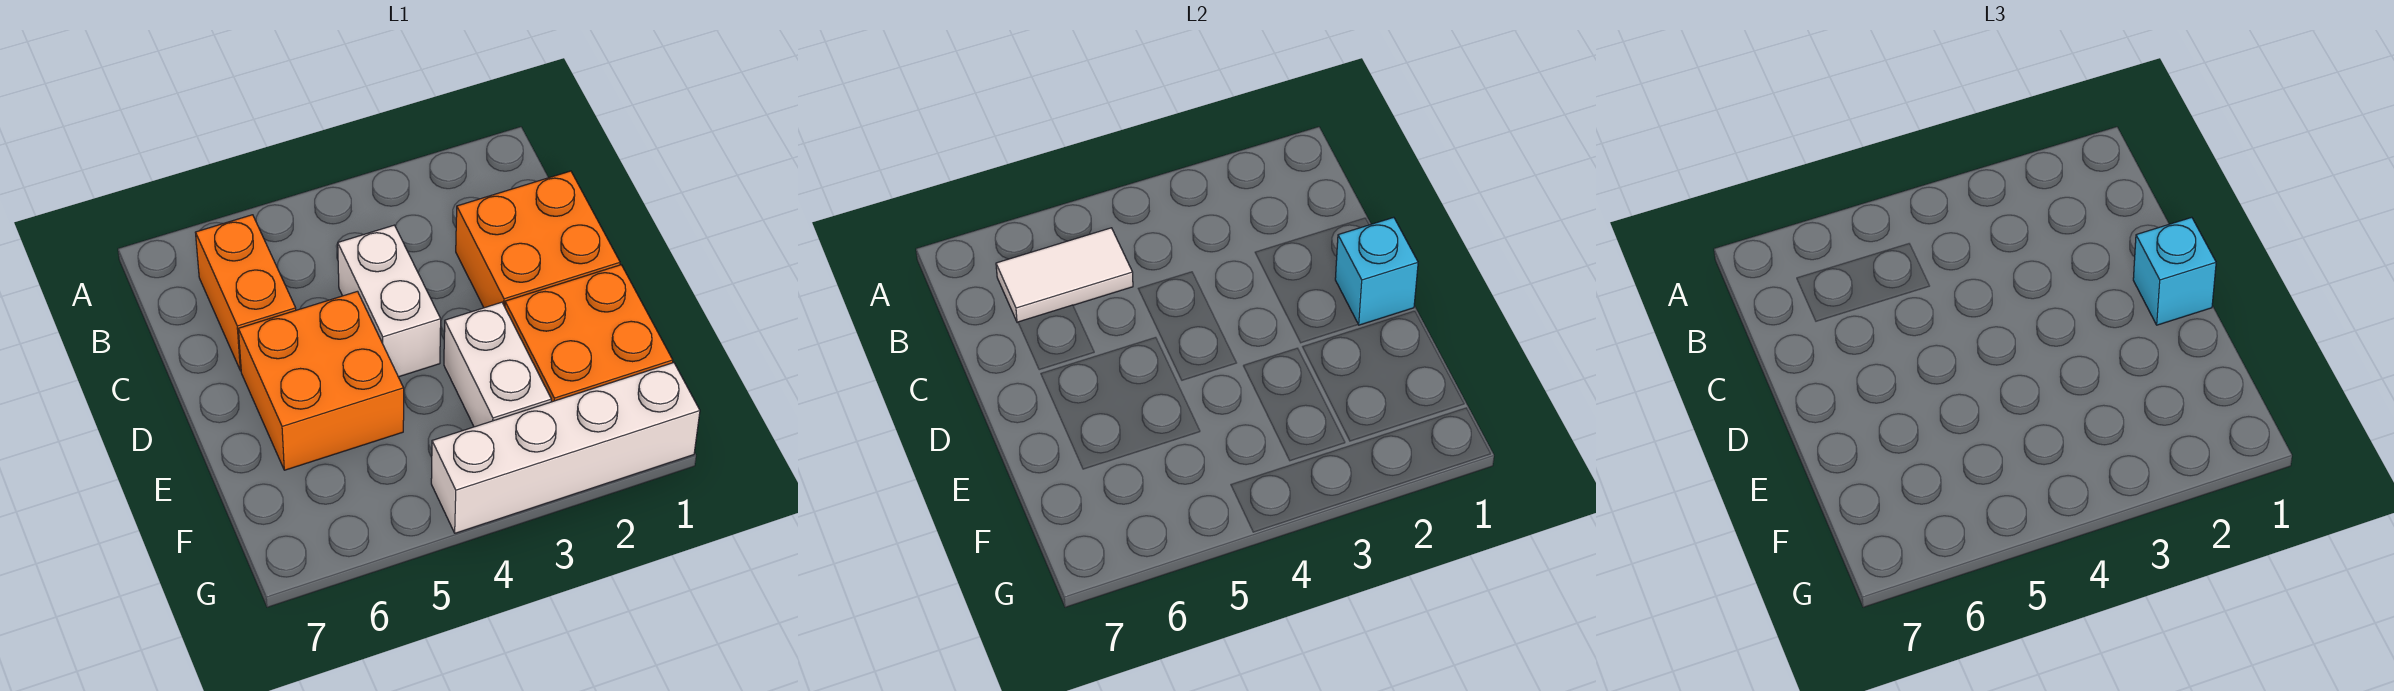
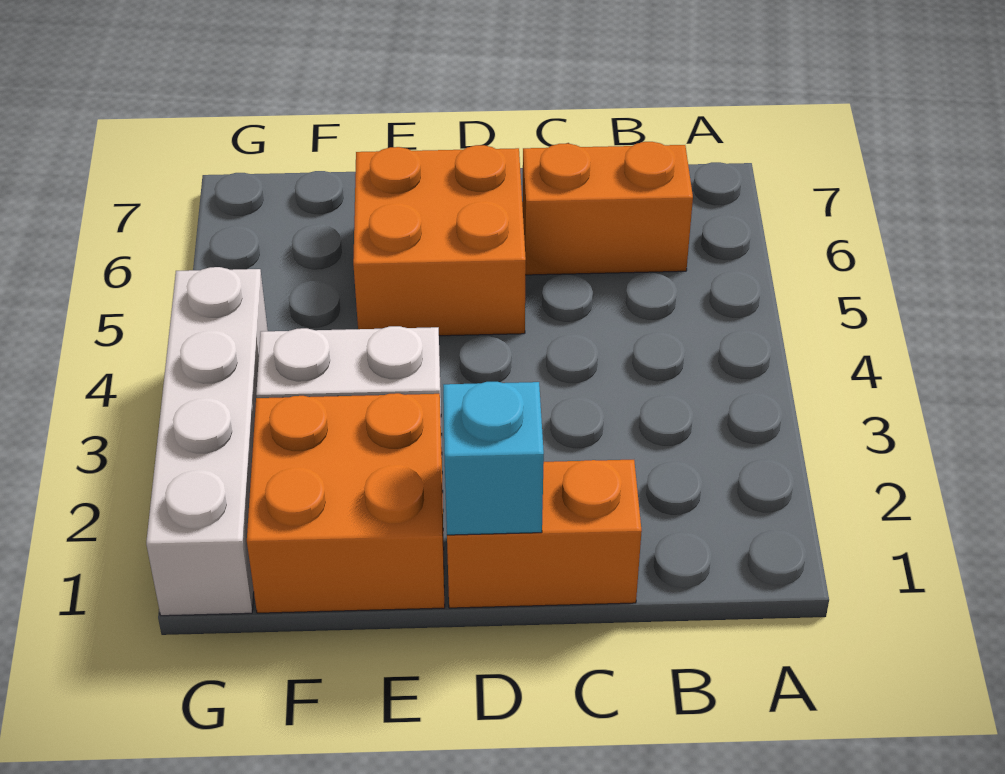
white tile B5:B6 level 2 -> none
orange brick C1:D2 level 1 -> orange brick C1:D1 level 1
white brick C4:D4 level 1 -> none
cyan brick D1 level 3 -> none

